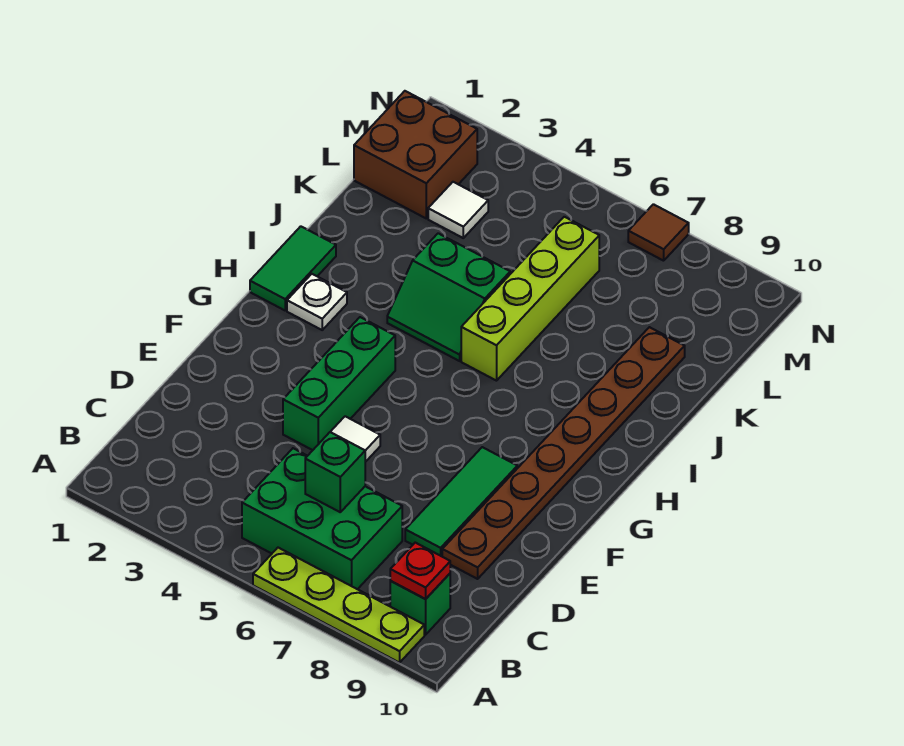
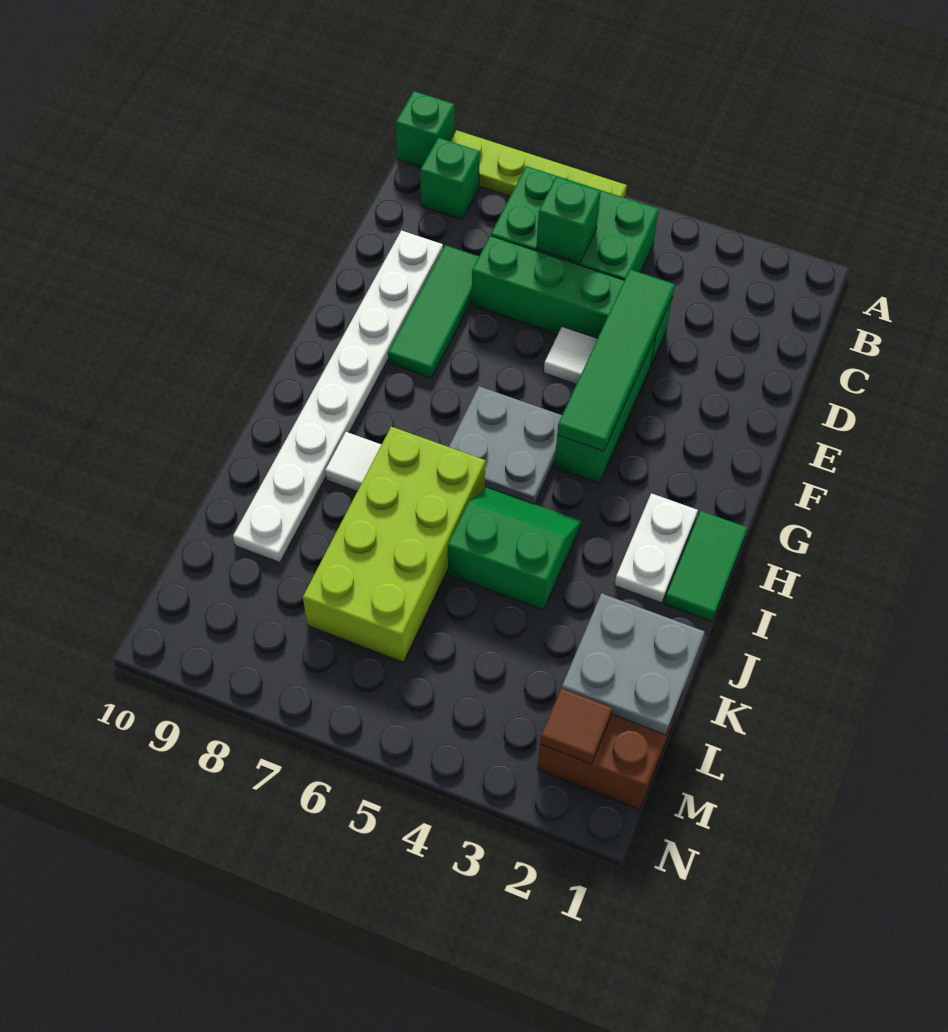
none -> green brick A10 level 1
red plate B9 level 2 -> none
none -> green brick D4:D7 level 1
none -> green tile D4:G4 level 2
brown plate D9:K9 level 1 -> white plate D9:K9 level 1
none -> grey plate G5:H6 level 1
white plate H2 level 1 -> white plate H2:I2 level 1
lime brick I6:L6 level 1 -> lime brick I6:L7 level 1
none -> grey plate K1:L2 level 2
white tile L3 level 1 -> white tile I8 level 1
brown tile N7 level 1 -> brown tile M2 level 2

